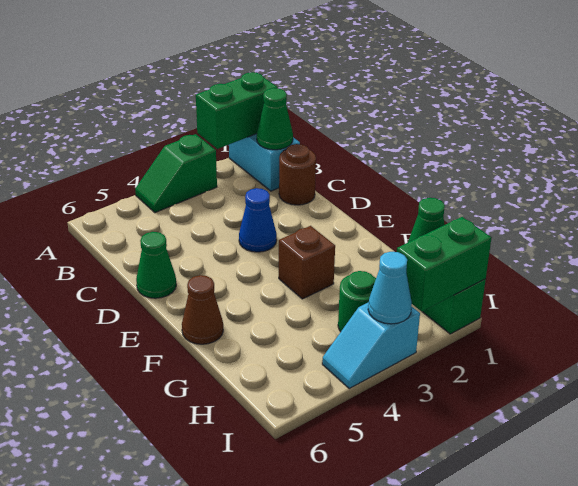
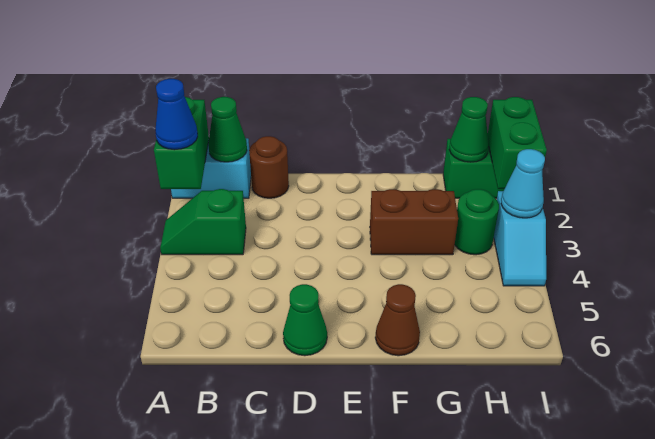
green slope A3:A4 level 1 top 3 -> green slope A3:B3 level 1 top B
blue cone D3 level 1 -> blue cone A2 level 3
brown brick F3 level 1 -> brown brick F3:G3 level 1

